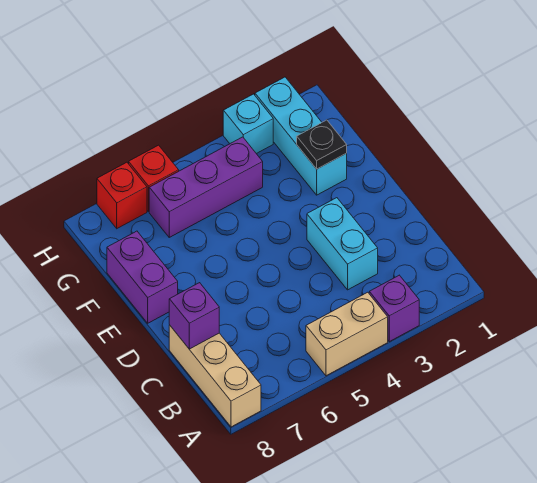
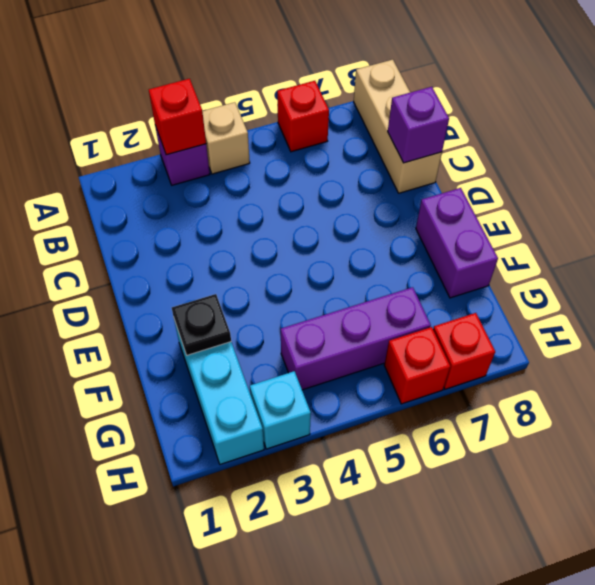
none -> red brick A3 level 2
tan brick A4:A5 level 1 -> tan brick A4 level 1
none -> red brick A6 level 1
cyan brick C3:D3 level 1 -> none

